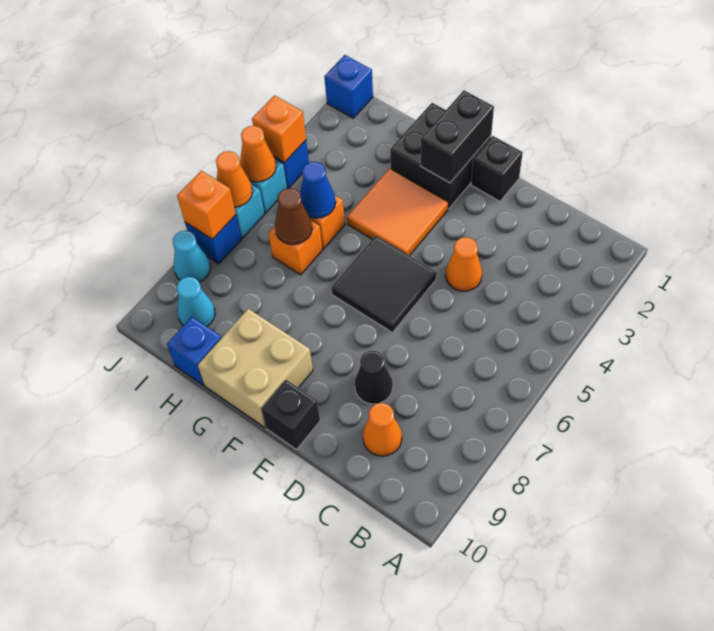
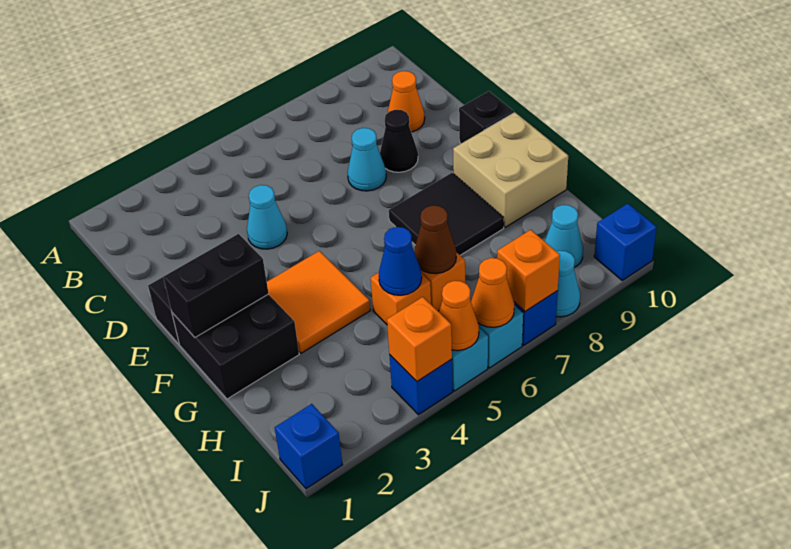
orange cone D4 level 1 -> cyan cone D4 level 1
none -> cyan cone D7 level 1
black tile E5:F6 level 1 -> black tile F7:G8 level 1
blue brick H10 level 1 -> blue brick J10 level 1

